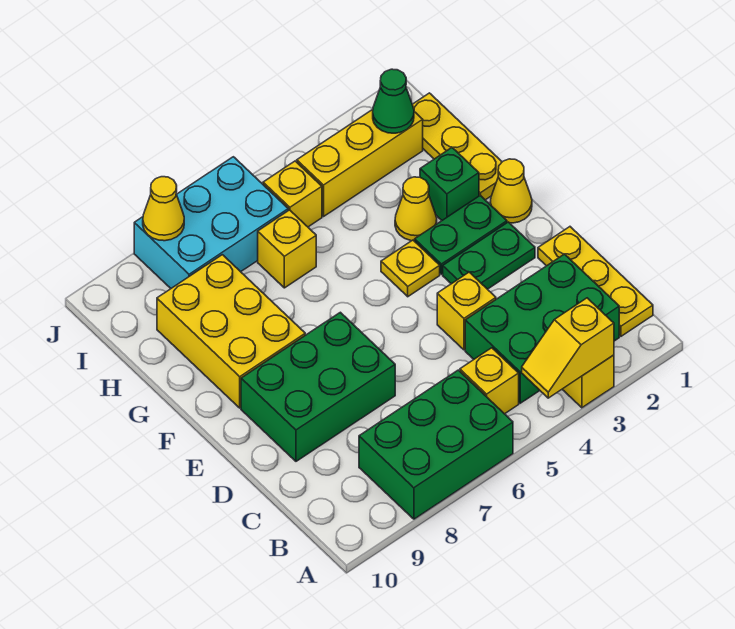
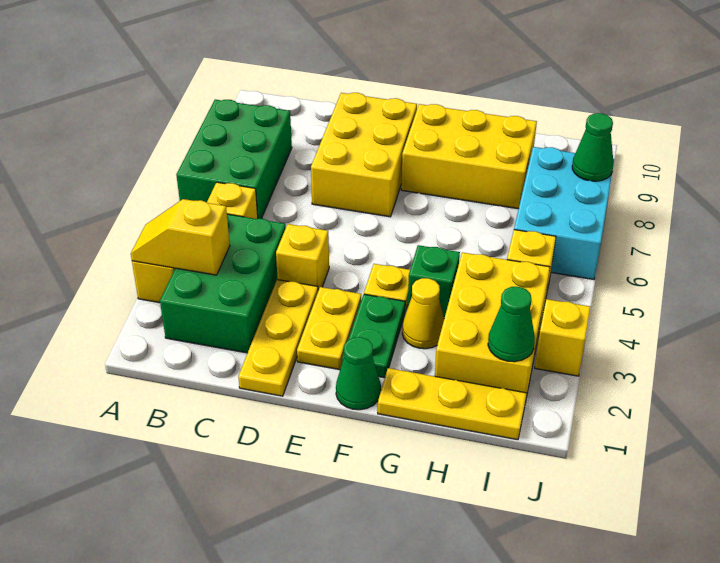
yellow slope A3:A4 level 2 top 3 -> yellow slope A3:B3 level 2 top B
yellow plate B1:D1 level 1 -> yellow plate D1:D3 level 1
green brick D7:E9 level 1 -> yellow brick D7:E9 level 1
green plate E2:E3 level 1 -> yellow plate E2:E3 level 1
yellow cone F1 level 1 -> green cone F1 level 1
green brick G2 level 1 -> green brick G4 level 1
yellow brick H6 level 1 -> yellow brick J3 level 1
yellow brick I2:I4 level 1 -> yellow brick H2:I4 level 1
yellow cone J8 level 2 -> green cone J8 level 2

